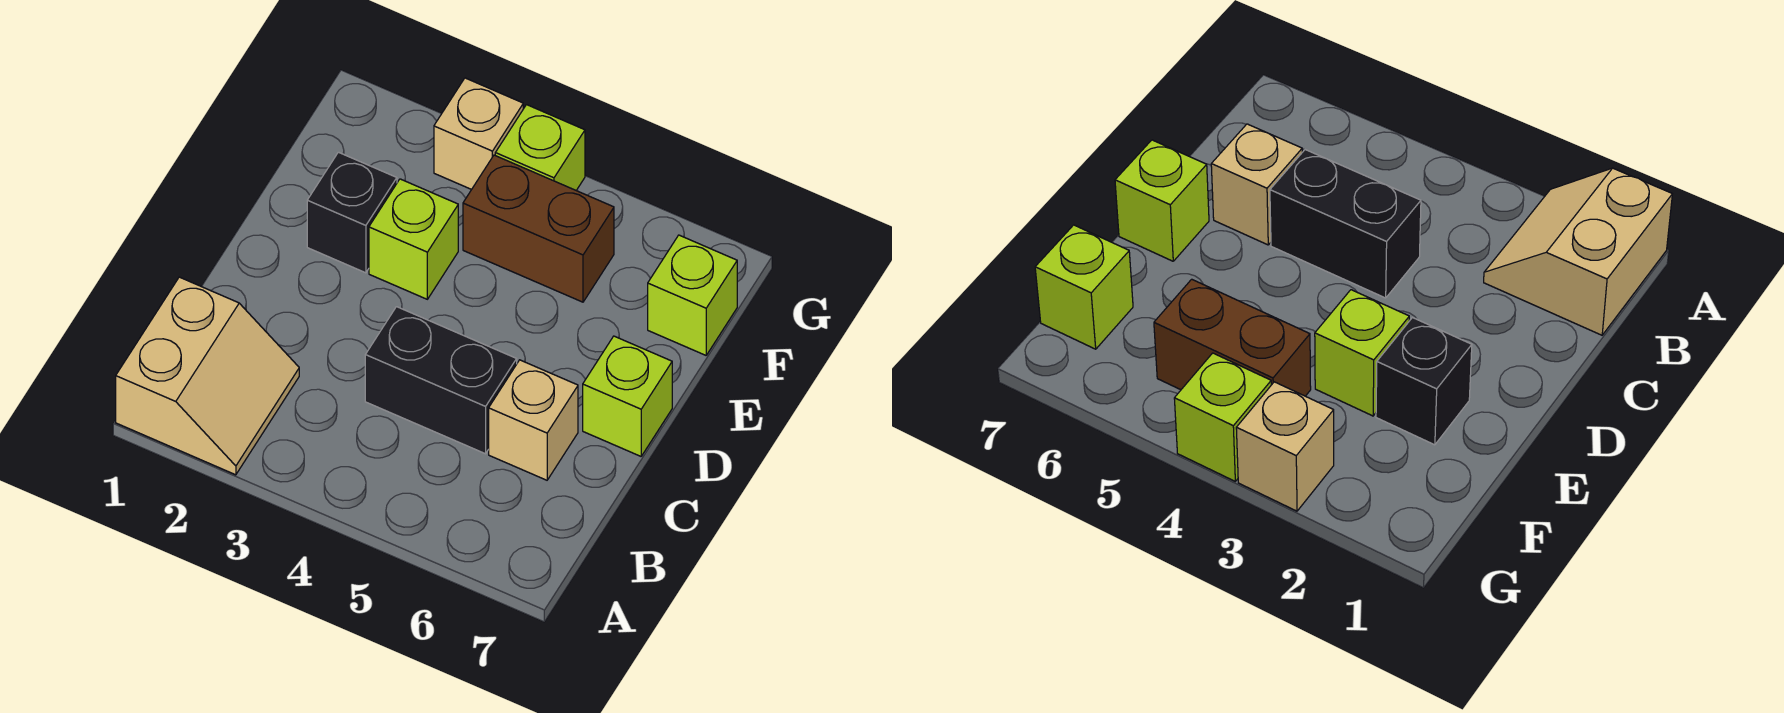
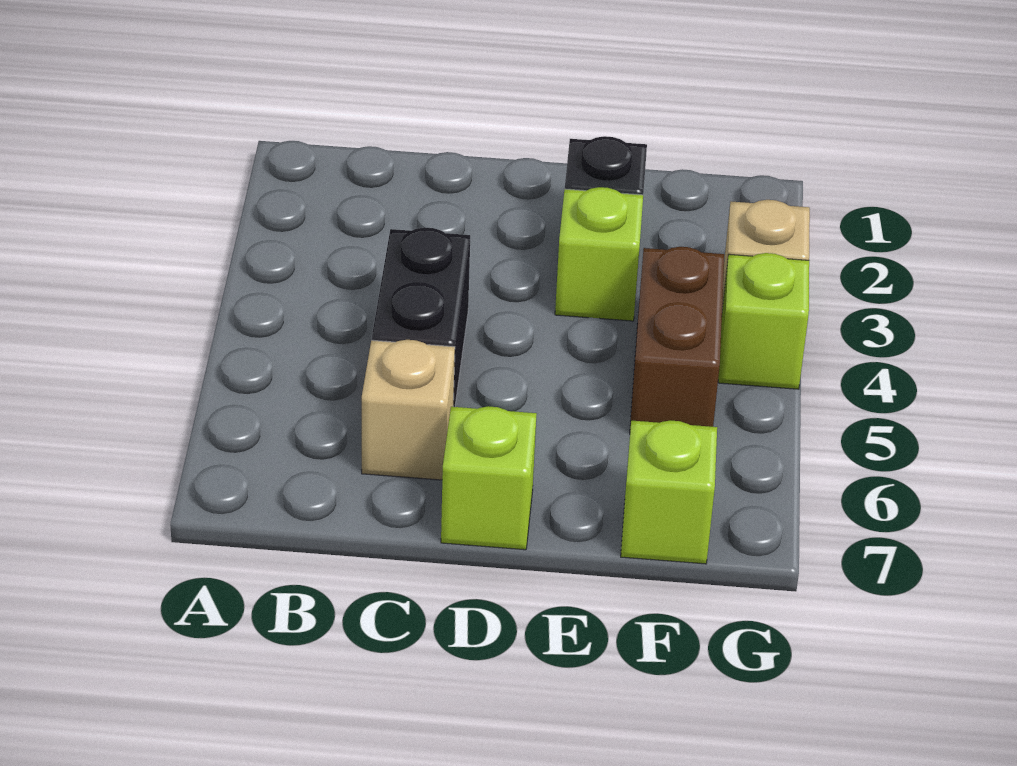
tan slope A1:B2 level 1 top 1 -> none

